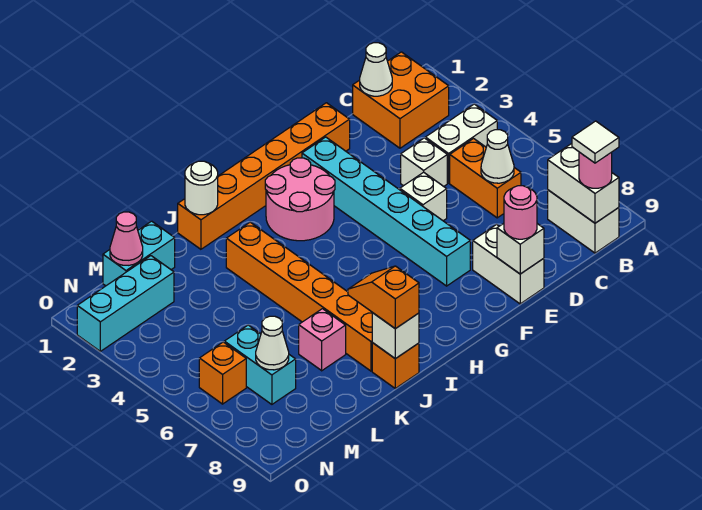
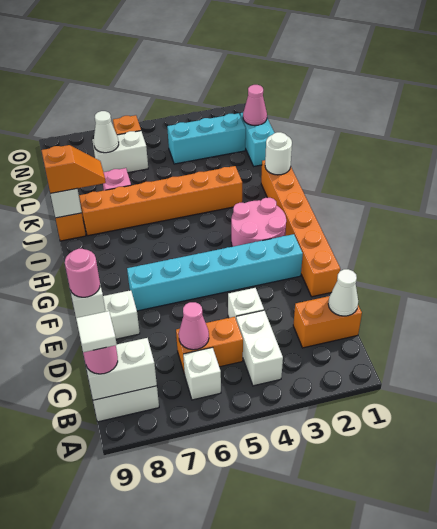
orange brick B1:C2 level 1 -> orange brick C1:C2 level 1
white cone C6 level 2 -> pink cone C6 level 2
white brick E5 level 1 -> white brick B6 level 1
cyan brick M2:O2 level 1 -> cyan brick M2:M4 level 1
cyan brick M6:M7 level 1 -> white brick M6:M7 level 1

